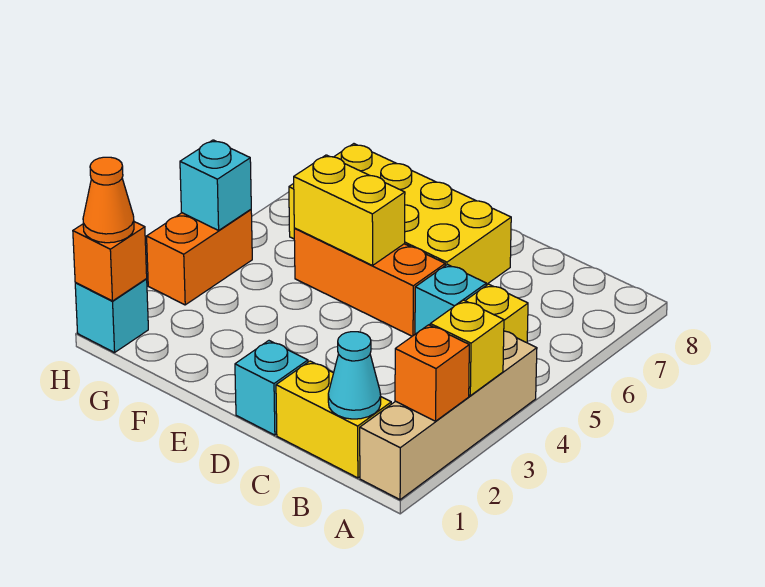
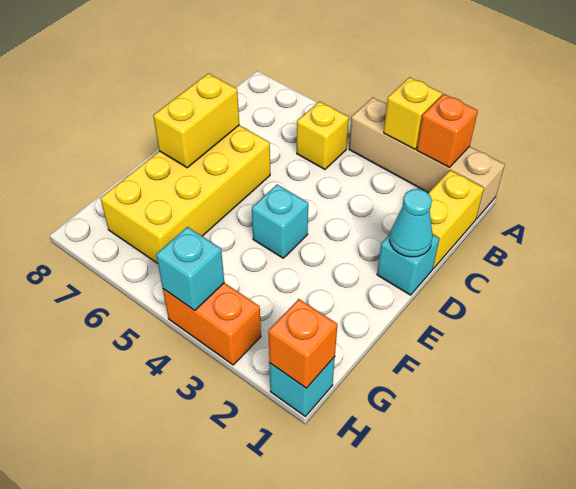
cyan cone B1 level 2 -> cyan cone D1 level 2
cyan brick C5 level 1 -> cyan brick E4 level 1
orange brick D5:F5 level 1 -> none
yellow brick E5:F5 level 2 -> yellow brick D7:E7 level 2
orange cone H1 level 3 -> none

